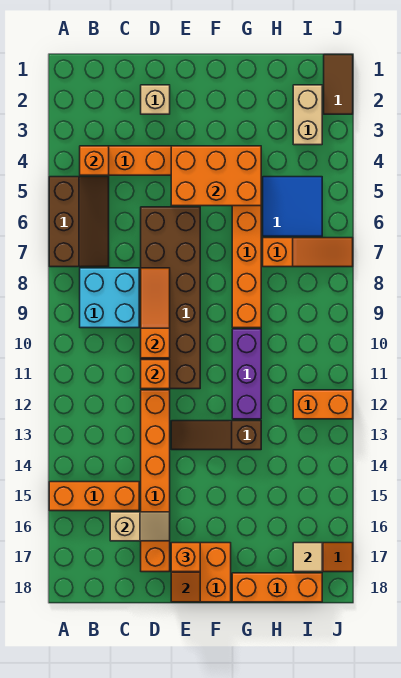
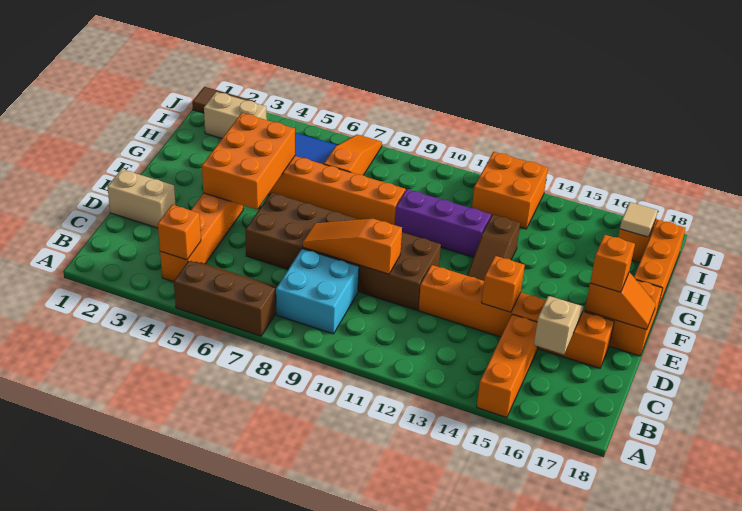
tan brick D2 level 1 -> tan brick D1:D2 level 1
orange brick D11 level 2 -> orange brick D14 level 2
orange brick I12:J12 level 1 -> orange brick I12:J13 level 1

